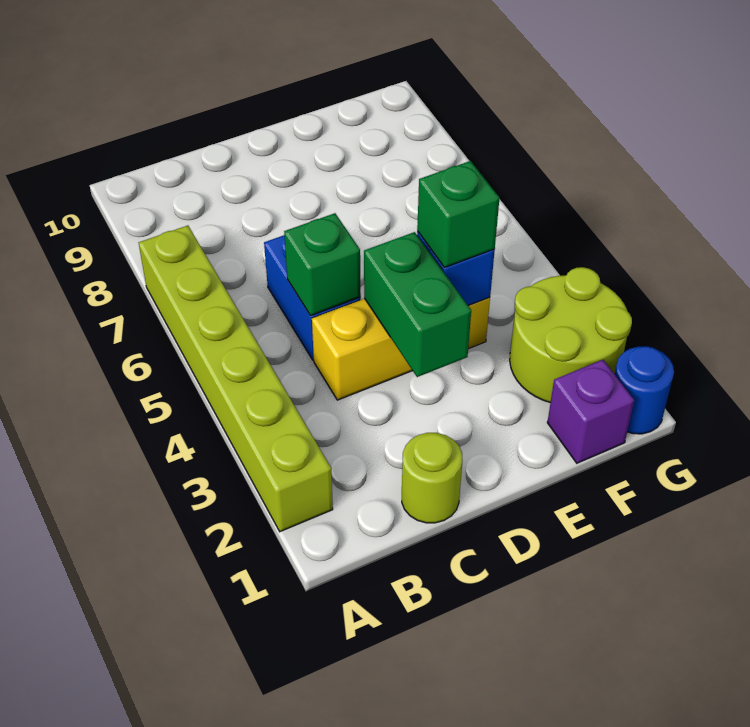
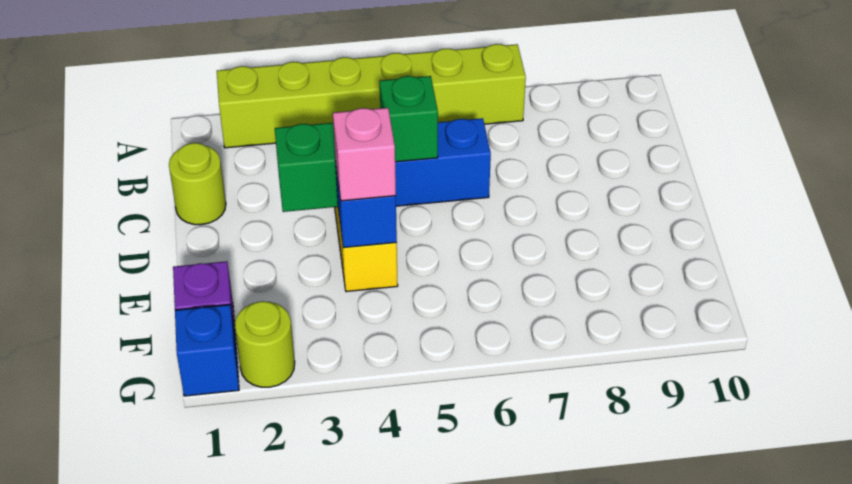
green brick E4 level 3 -> pink brick E4 level 3
lime round brick F2:G3 level 1 -> lime round brick G2 level 1
blue round brick G1 level 1 -> blue brick G1 level 1

